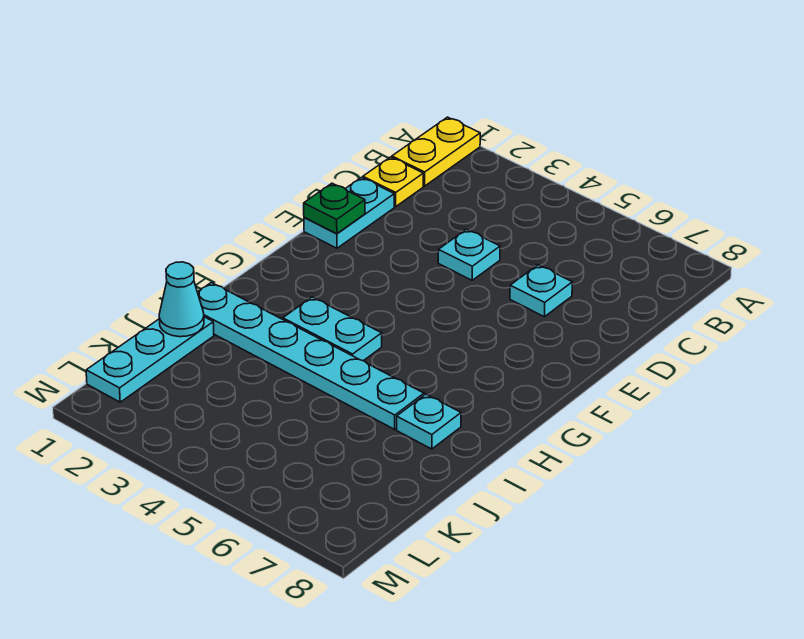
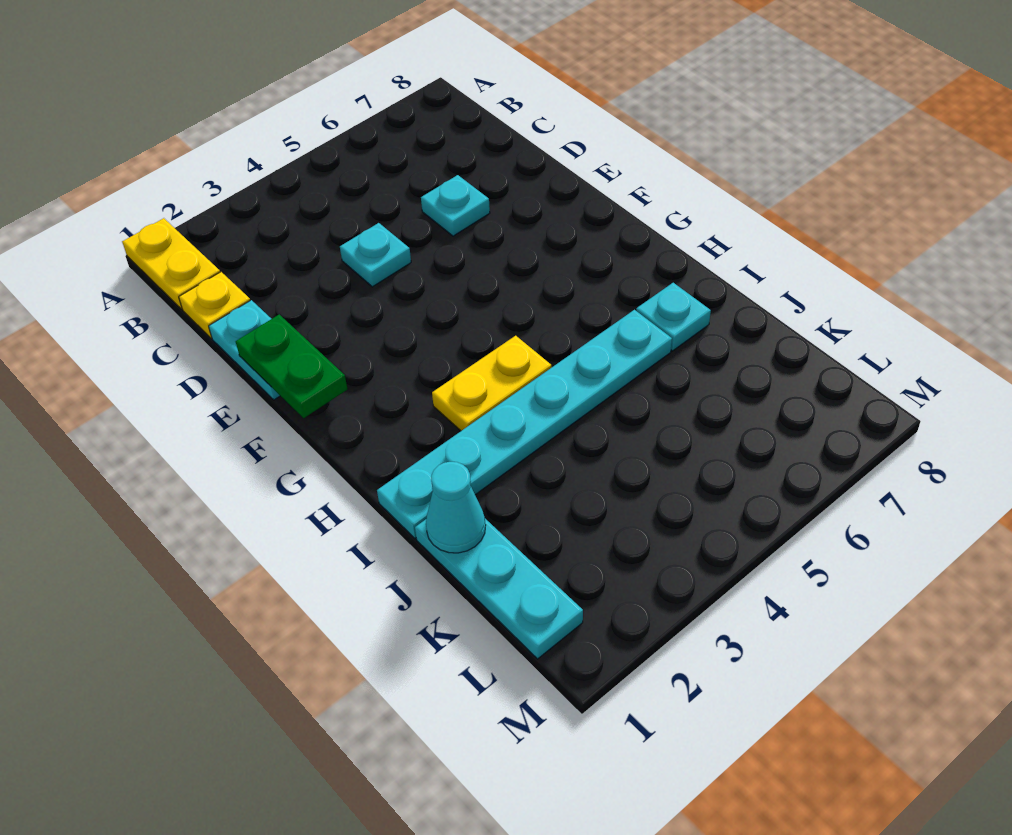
green plate E1 level 2 -> green plate E1:F1 level 2
cyan plate H3:H4 level 1 -> yellow plate H3:H4 level 1

